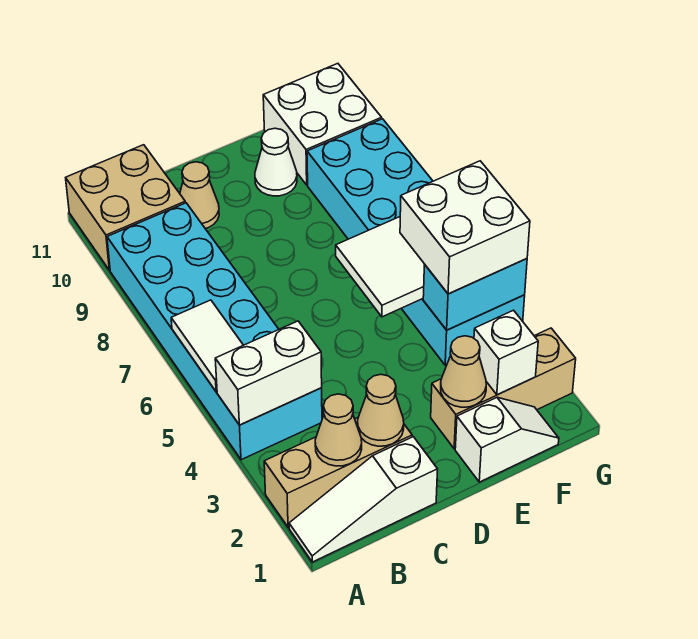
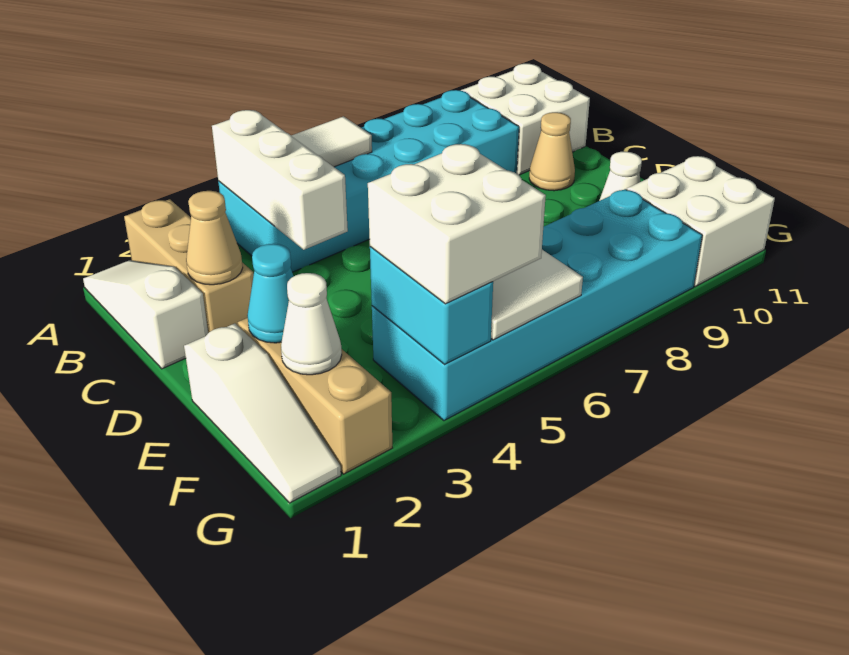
white brick A4:B4 level 2 -> white brick A4:C4 level 2
tan brick A10:B11 level 1 -> white brick A10:B11 level 1
tan cone B2 level 2 -> none
white slope E1:F1 level 1 top E -> white slope E1:G1 level 1 top E
tan cone E2 level 2 -> cyan cone E2 level 2
white brick F2 level 2 -> white cone F2 level 2

